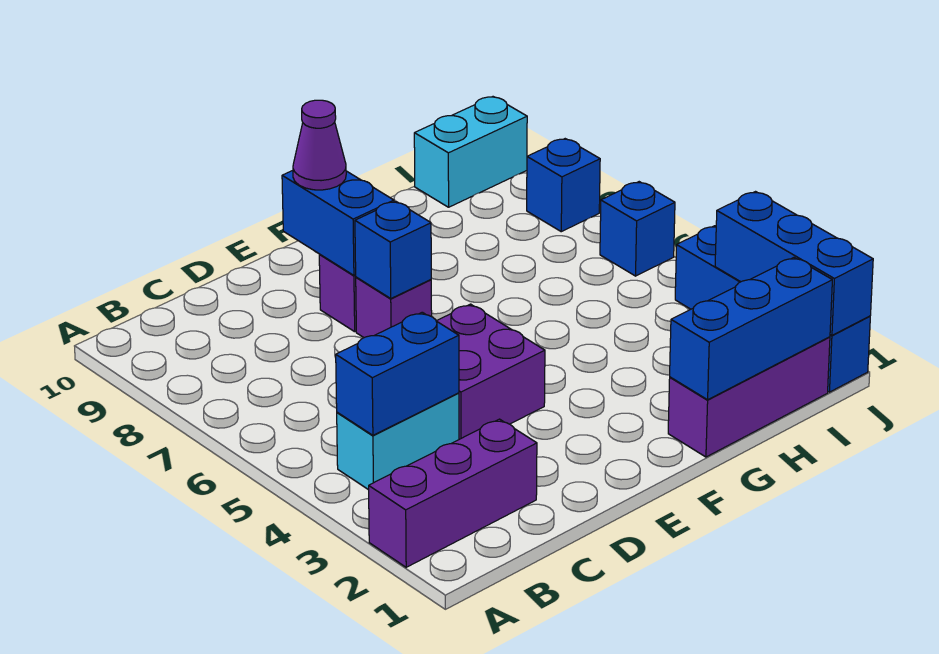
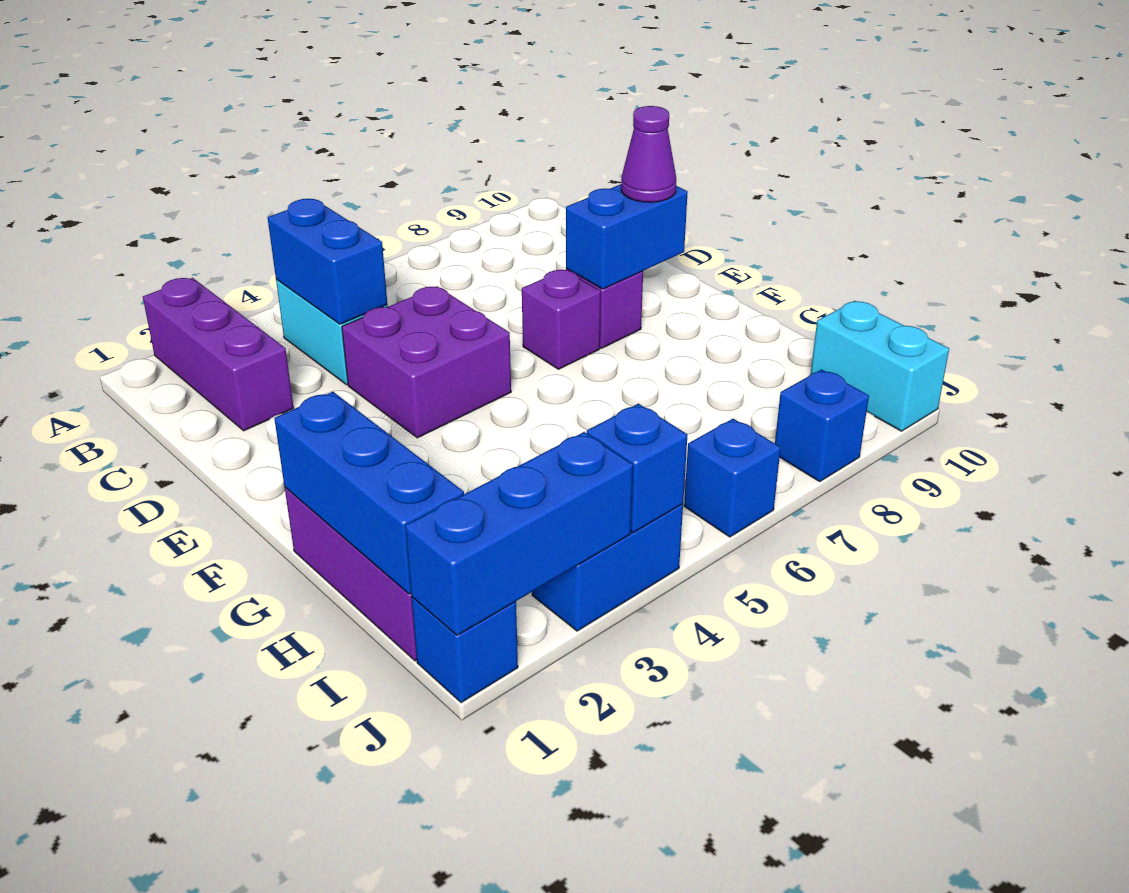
blue brick E7 level 2 -> blue brick J4 level 2

